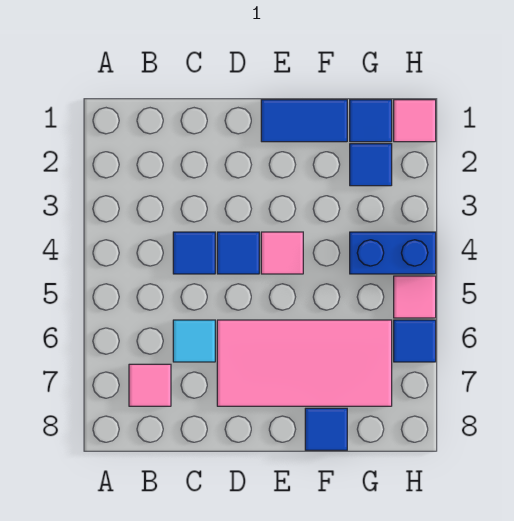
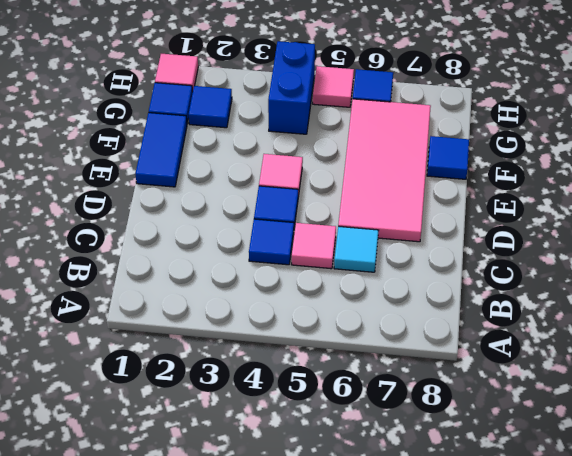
pink tile B7 level 1 -> pink tile C5 level 1

